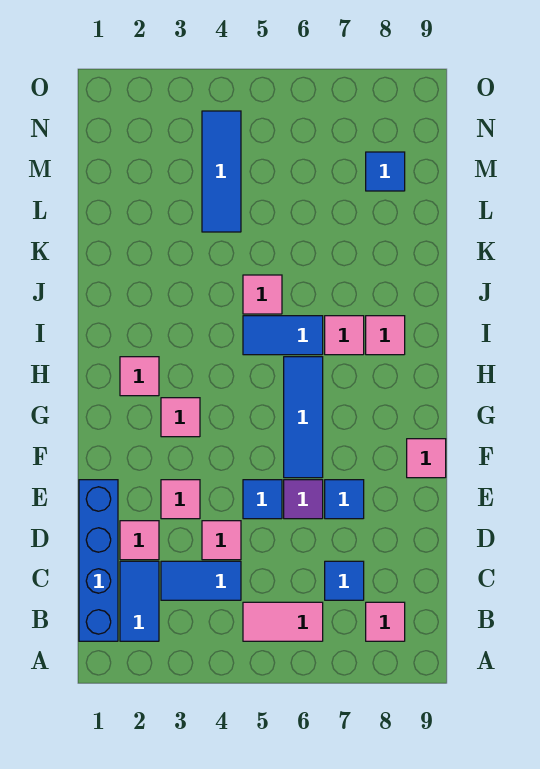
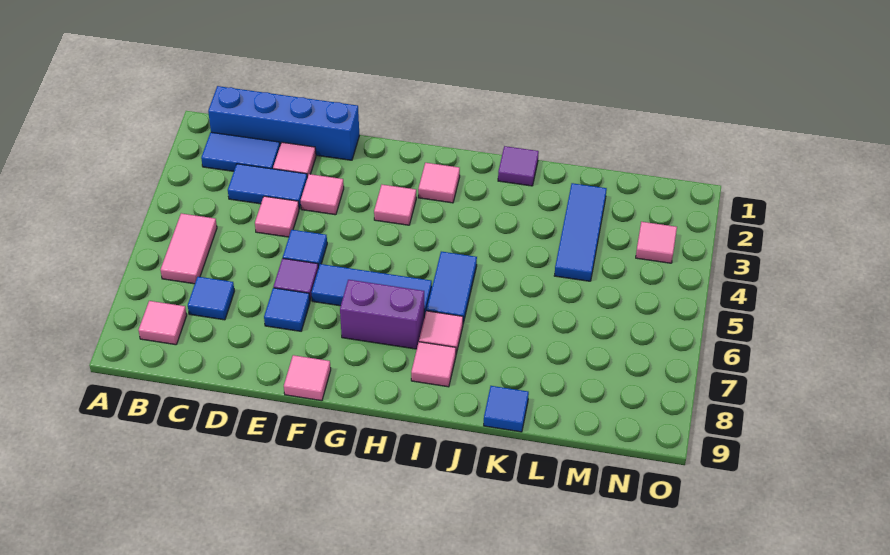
blue tile C3:C4 level 1 -> blue tile C3:D3 level 1
none -> purple brick G7:H7 level 1
none -> purple tile J1 level 1
pink tile J5 level 1 -> pink tile N3 level 1
blue tile L4:N4 level 1 -> blue tile L2:L4 level 1
blue tile M8 level 1 -> blue tile K9 level 1

